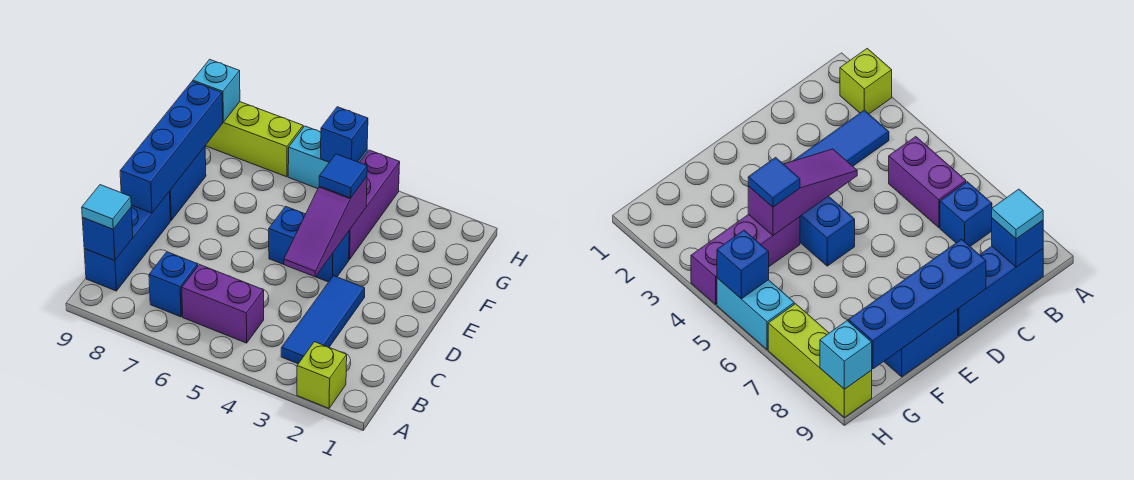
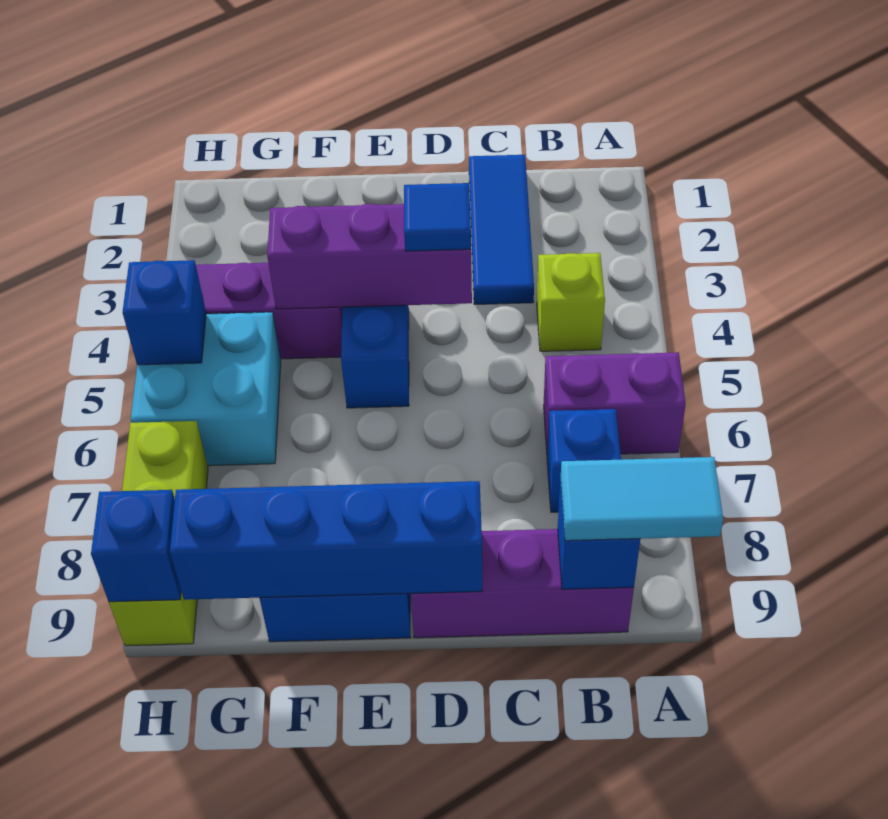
lime brick A2 level 1 -> lime brick B4 level 1
blue tile B3:D3 level 1 -> blue tile C1:C3 level 1
purple brick B5:B6 level 1 -> purple brick A6:B6 level 1
blue brick B9:D9 level 1 -> purple brick B9:D9 level 1
cyan tile B9 level 3 -> cyan tile A9:B9 level 3
purple slope D4:F4 level 2 top F -> purple brick D4:F4 level 2
blue tile F4 level 3 -> blue tile D4 level 3
cyan brick H5:H6 level 1 -> cyan brick G5:H6 level 1
cyan brick H9 level 2 -> blue brick H9 level 2

